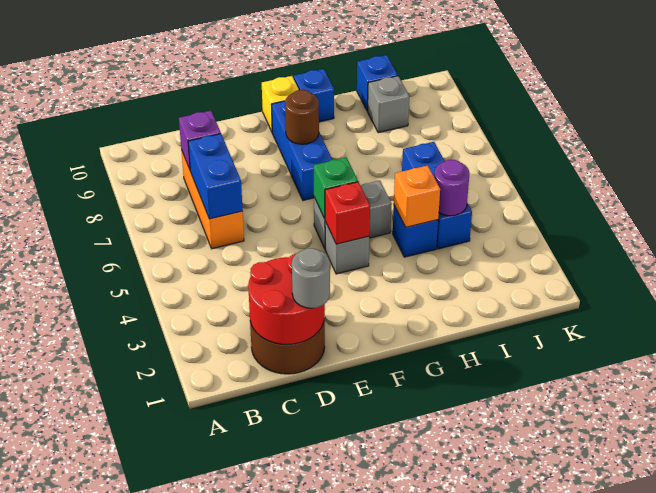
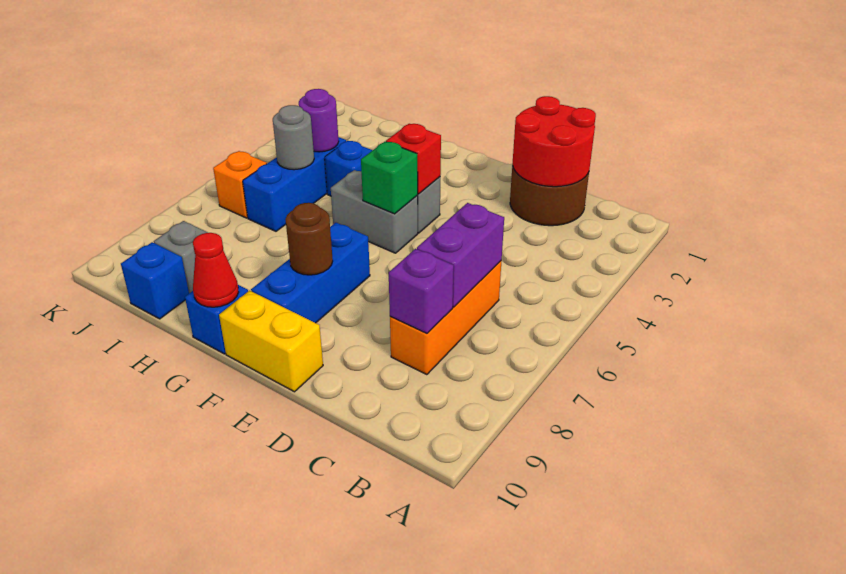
blue brick C6:C7 level 2 -> purple brick C6:C7 level 2
grey round brick D1 level 3 -> grey round brick I5 level 2
yellow brick F10 level 1 -> yellow brick E10:F10 level 1
none -> red cone G10 level 2
orange brick H4 level 2 -> orange brick J6 level 1

